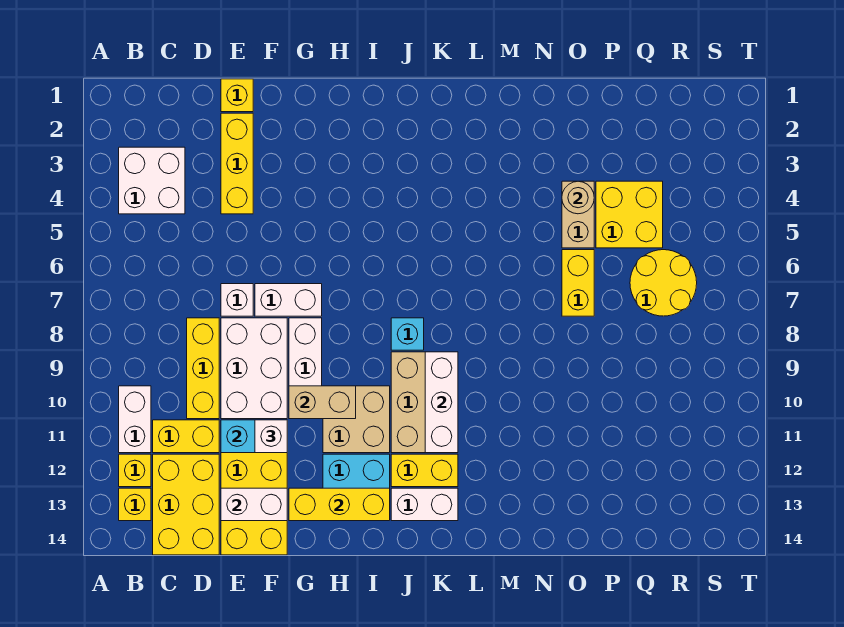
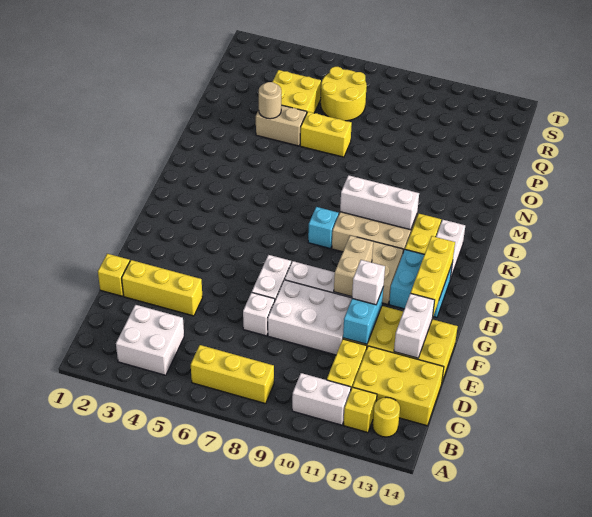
yellow brick B13 level 1 -> yellow round brick B13 level 1
yellow brick D8:D10 level 1 -> yellow brick B6:B8 level 1

